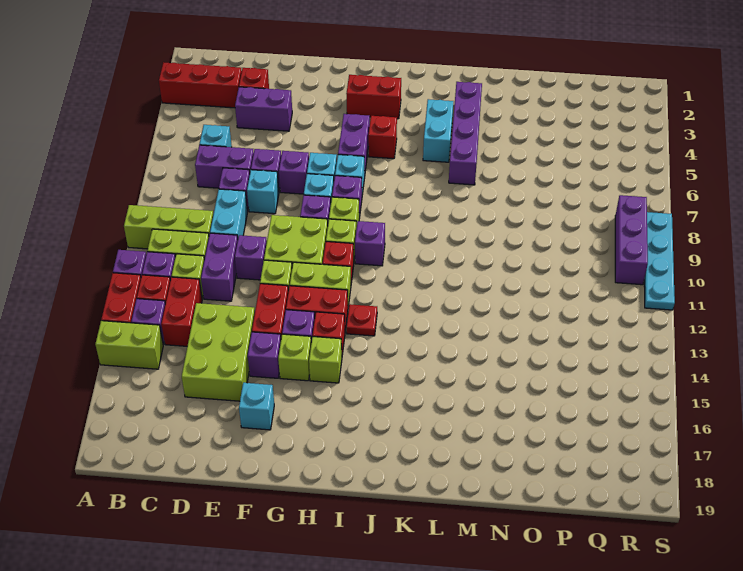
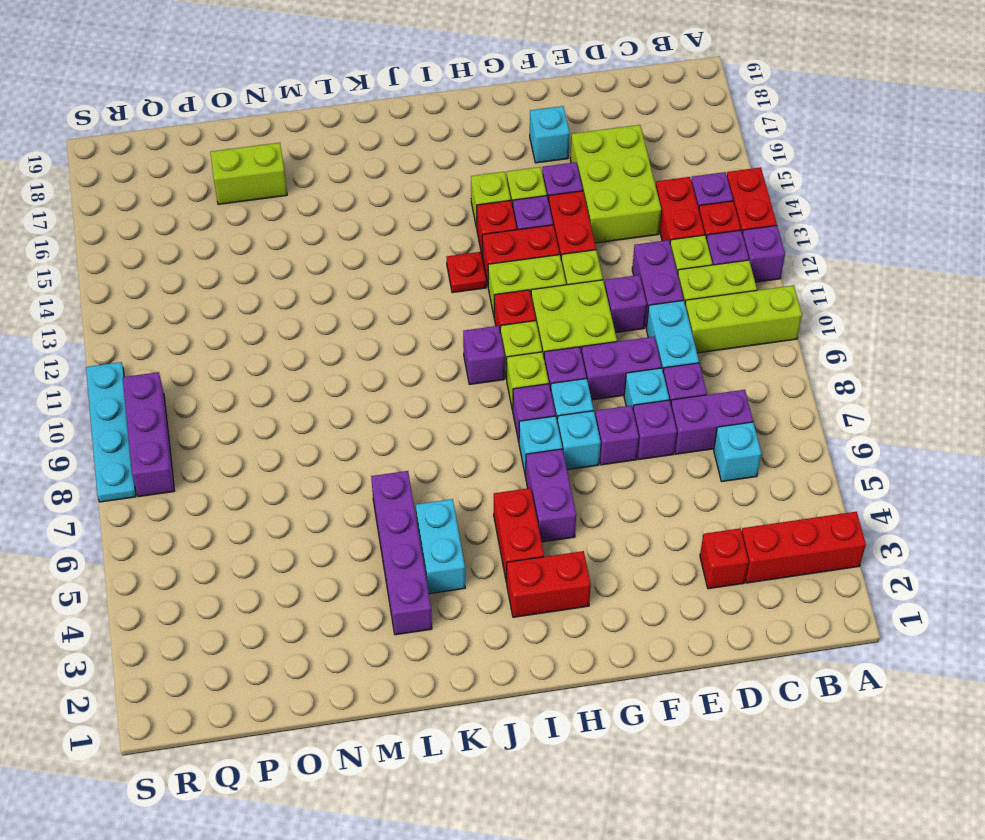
lime brick A15:B15 level 1 -> lime brick N17:O17 level 1
purple brick D4:E4 level 1 -> purple brick E9:F9 level 1
red brick I5 level 1 -> red brick I4:I5 level 1

